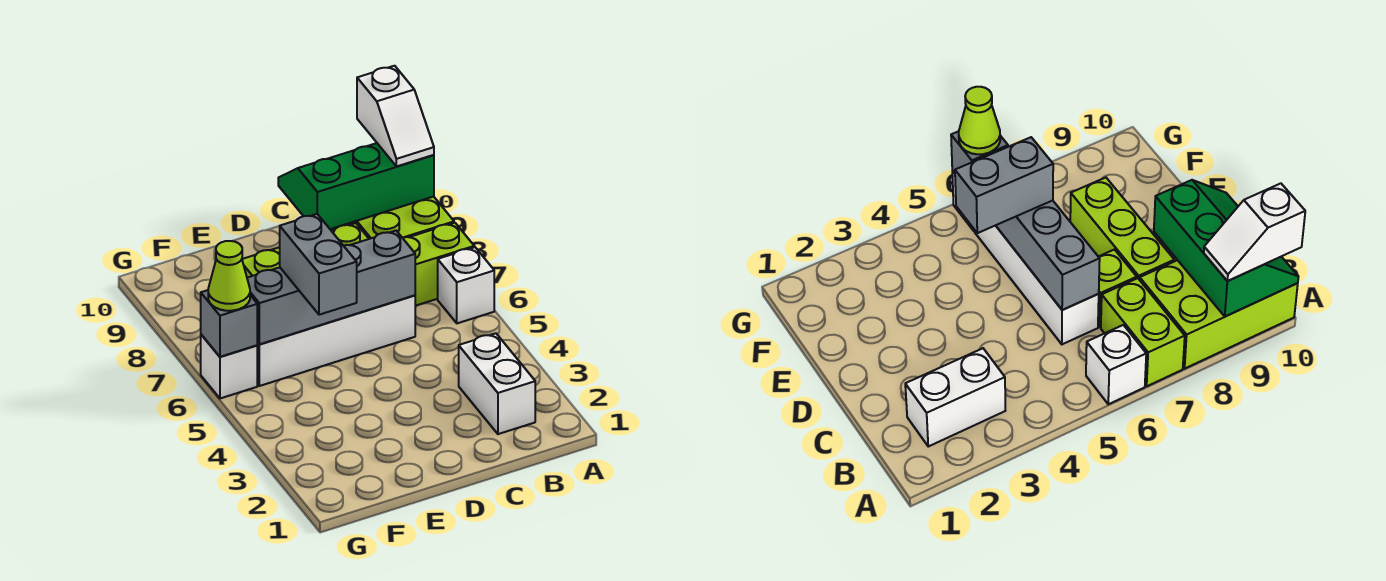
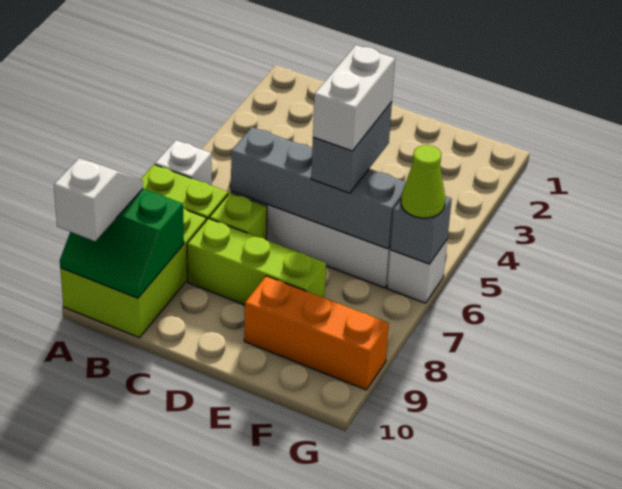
green slope A9:C10 level 2 top 9 -> green slope A9:B10 level 2 top 9
white brick B2:B3 level 1 -> white brick E5:E6 level 4
none -> orange brick E9:G9 level 1

